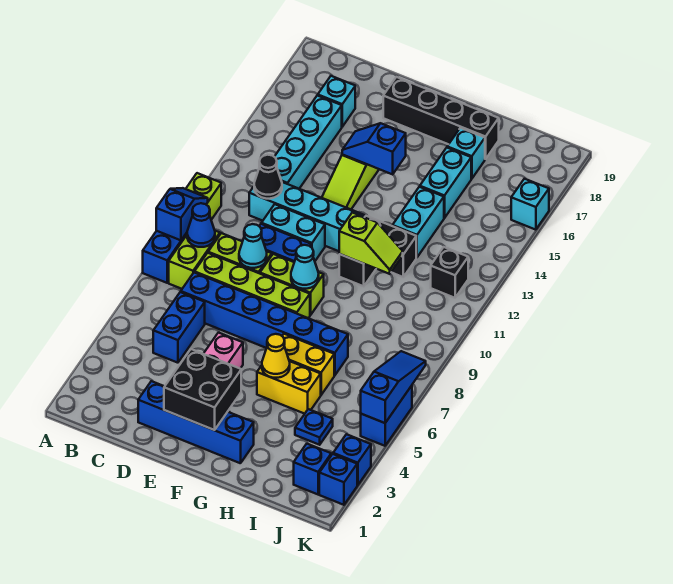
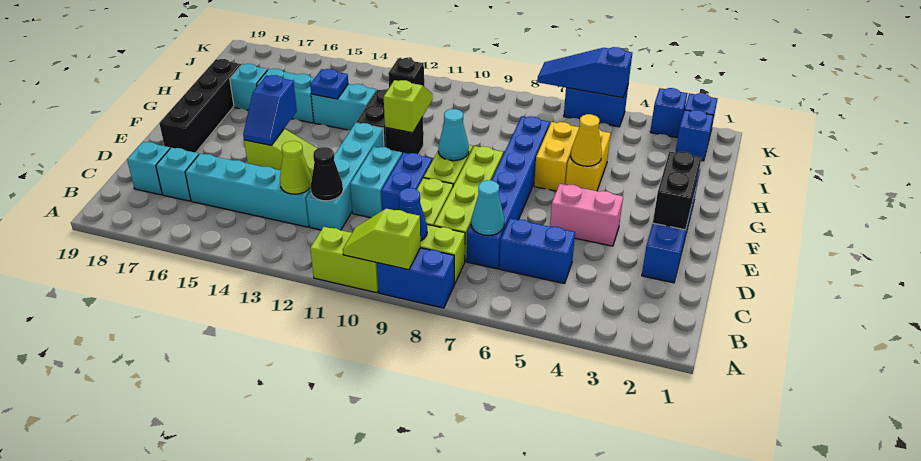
blue slope A9:A10 level 2 top 9 -> lime slope A9:A10 level 2 top 9
none -> lime cone C13 level 2
cyan cone D9 level 2 -> cyan cone C7 level 2
black brick E2:F3 level 2 -> black brick E2:F2 level 2
blue plate I4 level 1 -> blue plate H14 level 2
cyan brick K16 level 1 -> cyan brick C18 level 1

